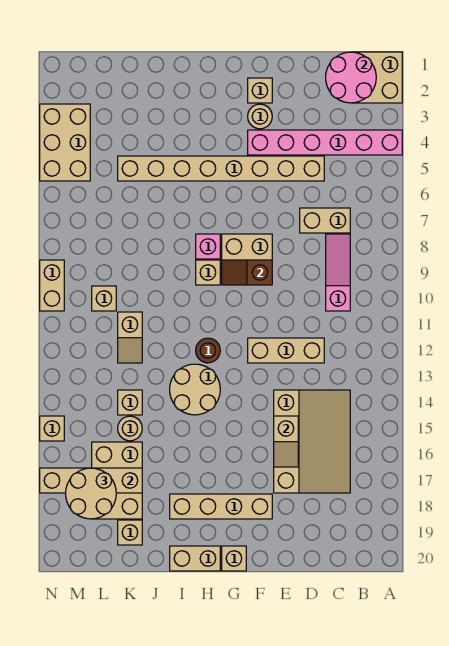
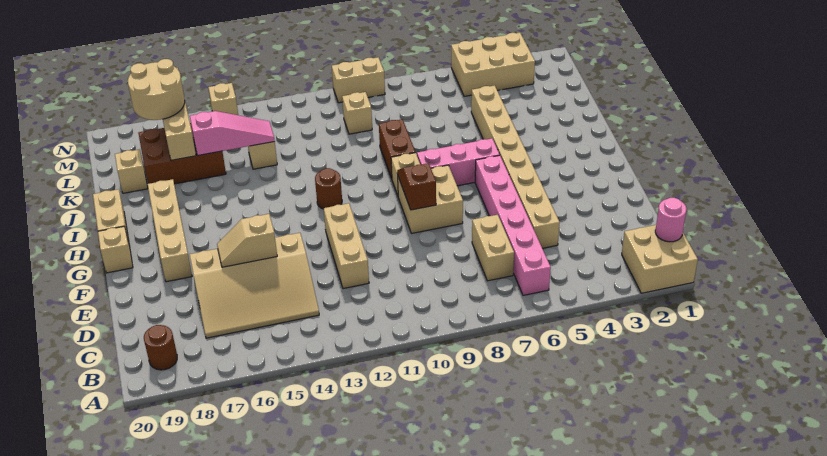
pink brick A4:F4 level 1 -> pink brick B6:G6 level 1
pink round brick B1:C2 level 2 -> pink round brick B1 level 2
none -> brown round brick B19 level 1
pink slope C8:C10 level 1 top 10 -> pink slope K14:K16 level 2 top 16
tan brick F2 level 1 -> none
tan round brick F3 level 1 -> none
pink brick H8 level 1 -> pink brick H6:H8 level 1
tan round brick H13:I14 level 1 -> none
none -> brown brick I9:J9 level 1
tan slope K11:K12 level 1 top 11 -> none
tan round brick K15 level 1 -> none
tan brick K16:L18 level 1 -> brown brick K16:L18 level 1

